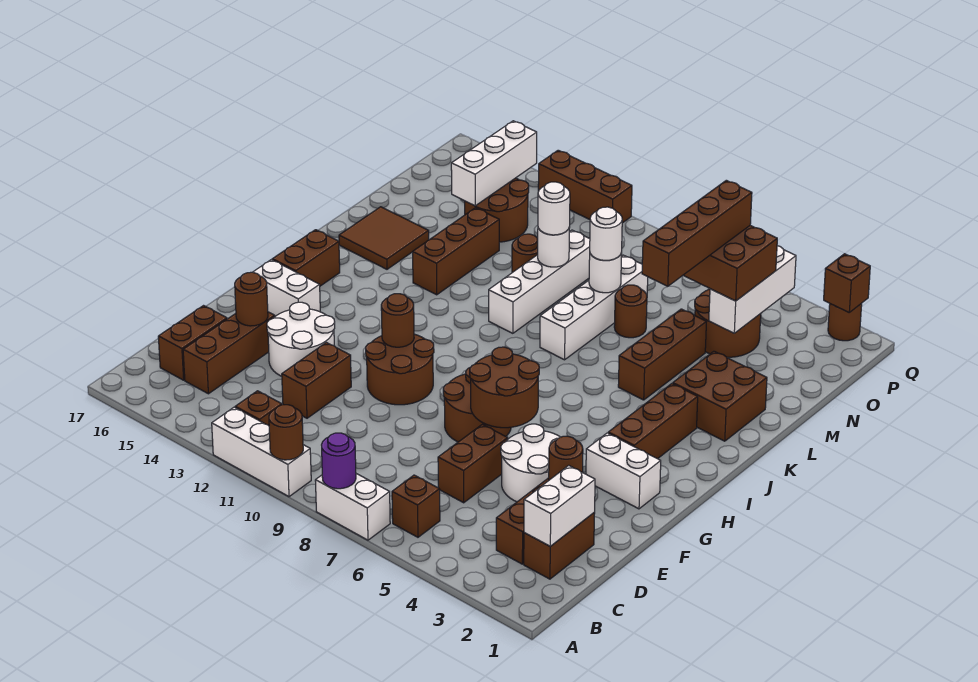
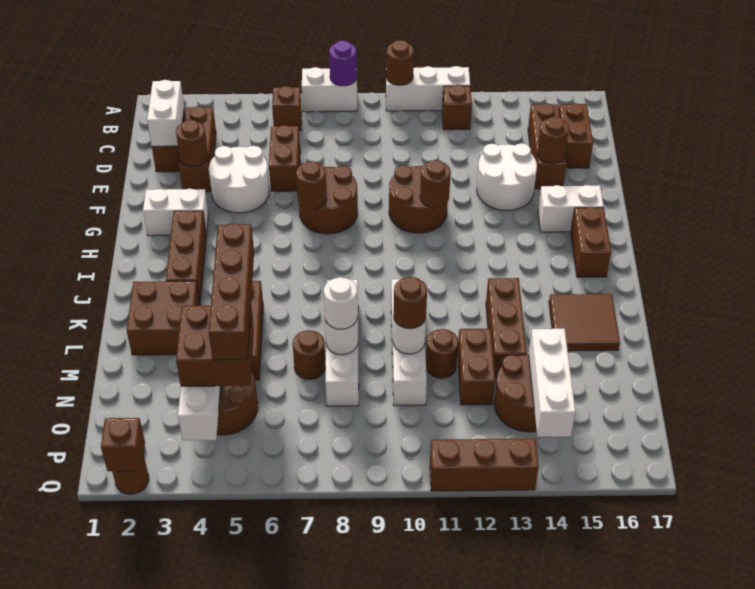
brown brick D12:E12 level 1 -> brown brick M12:N12 level 1
brown round brick F6:G7 level 2 -> brown round brick G7 level 2
white round brick M10 level 3 -> brown round brick M10 level 3

